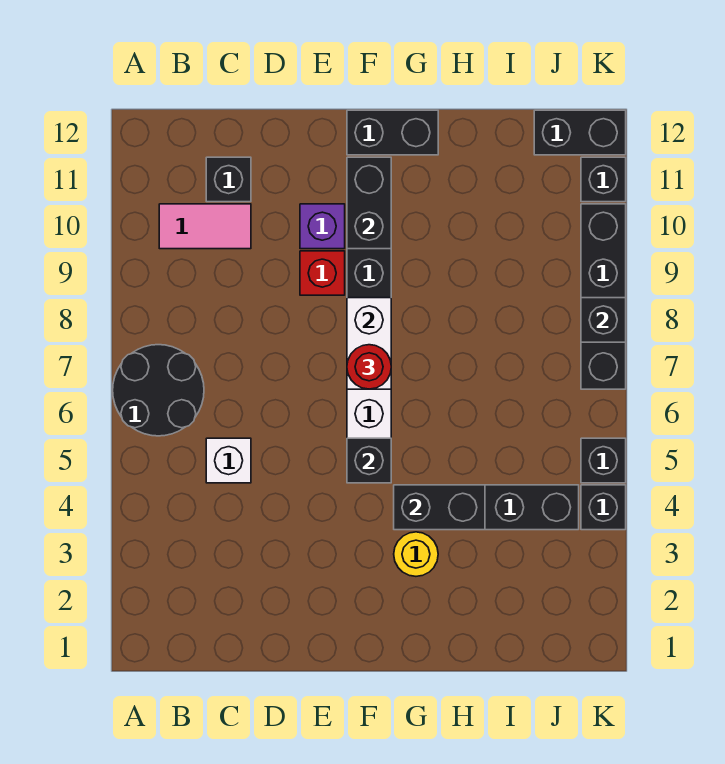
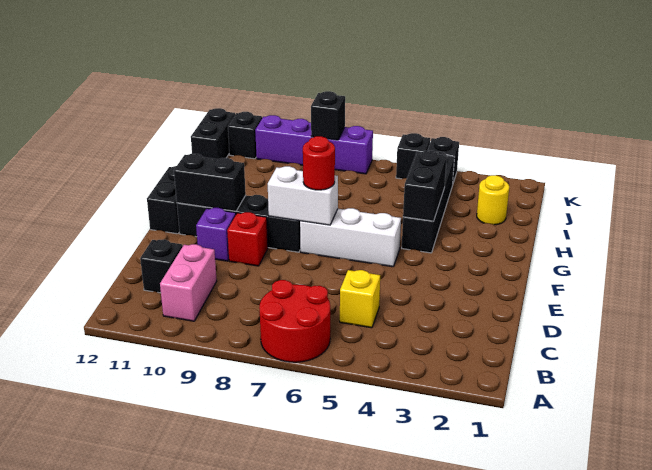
black round brick A6:B7 level 1 -> red round brick A6:B7 level 1
pink tile B10:C10 level 1 -> pink brick B10:C10 level 1
white brick C5 level 1 -> yellow brick C5 level 1
black brick F5 level 2 -> none
yellow round brick G3 level 1 -> yellow round brick I2 level 1
black brick K7:K10 level 1 -> purple brick K7:K10 level 1

